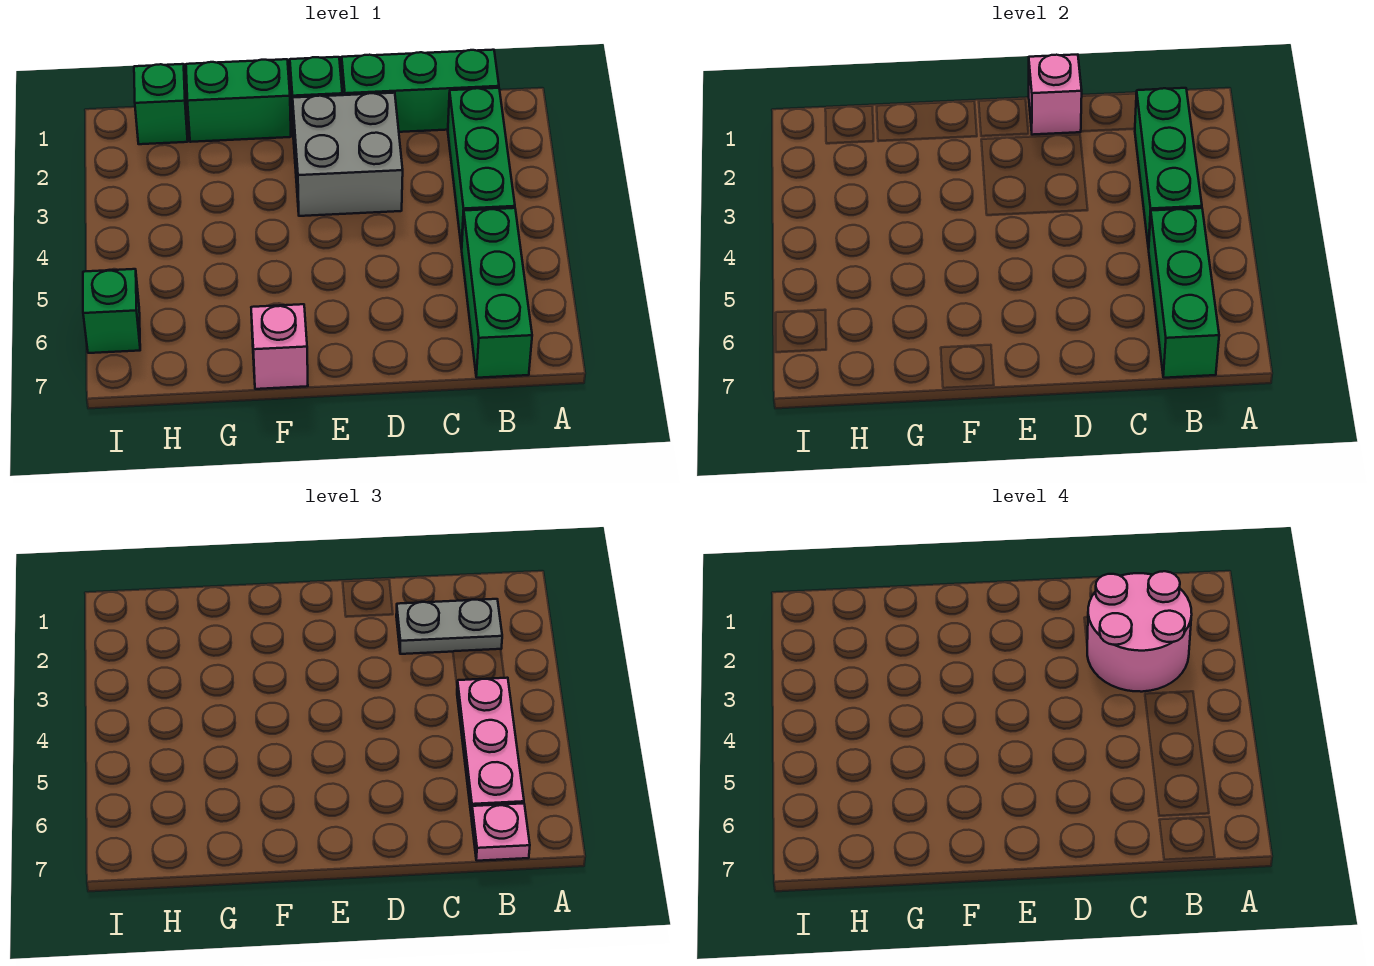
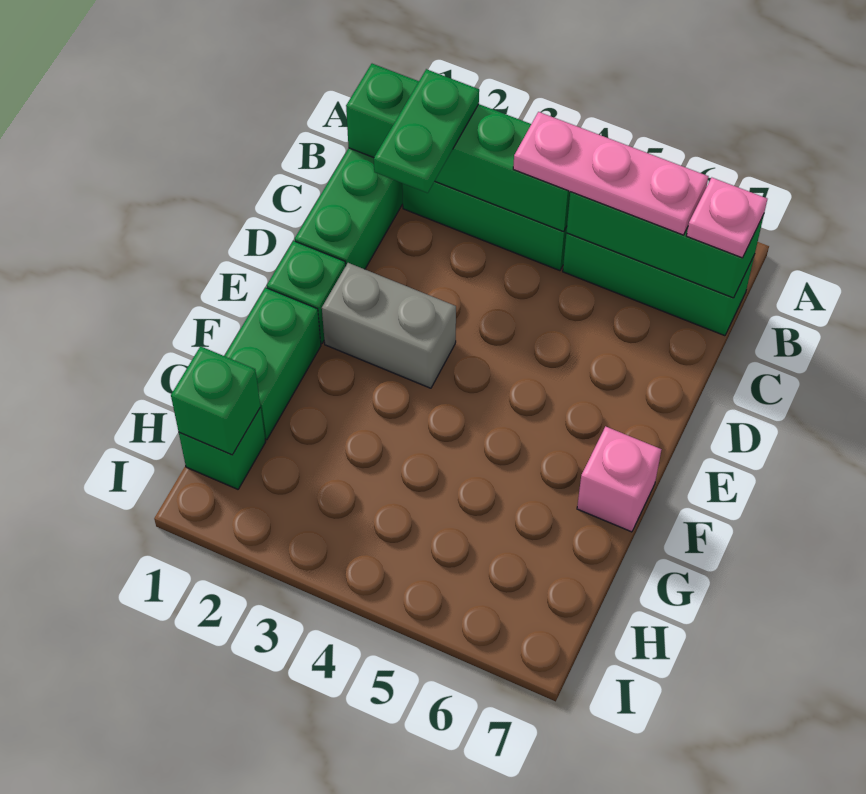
green brick B2:B4 level 2 -> green brick B1:B4 level 2
grey plate B2:C2 level 3 -> green plate B2:C2 level 3
pink round brick B2:C3 level 4 -> none
pink brick D1 level 2 -> none
grey brick D2:E3 level 1 -> grey brick E2:E3 level 1
green brick I6 level 1 -> green brick H1 level 2

